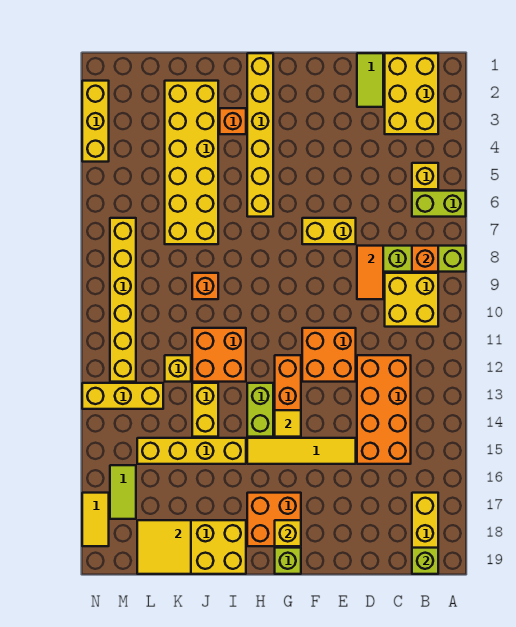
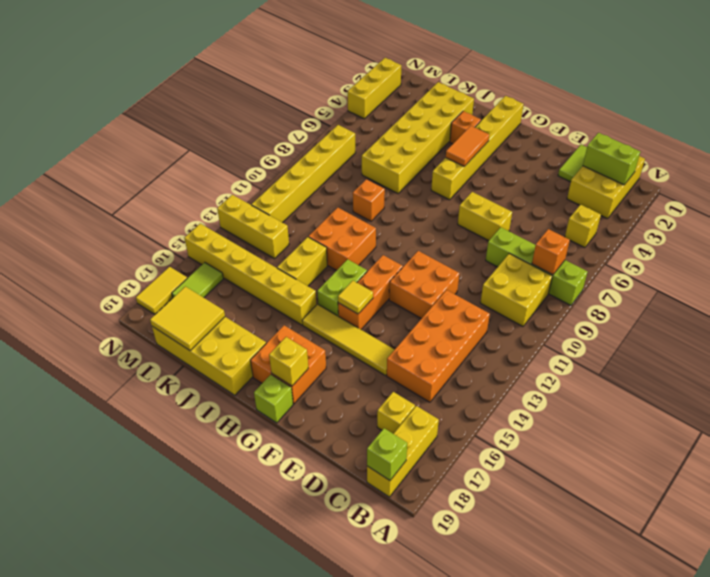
lime brick A6:B6 level 1 -> lime brick B2:C2 level 2
orange tile D8:D9 level 2 -> orange tile H4:H5 level 2
yellow brick I15:L15 level 1 -> yellow brick I15:N15 level 1
yellow brick K12 level 1 -> yellow brick C17 level 1

